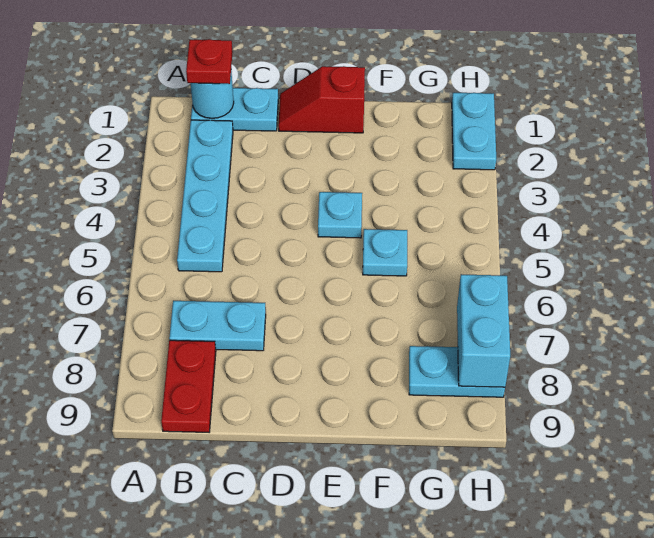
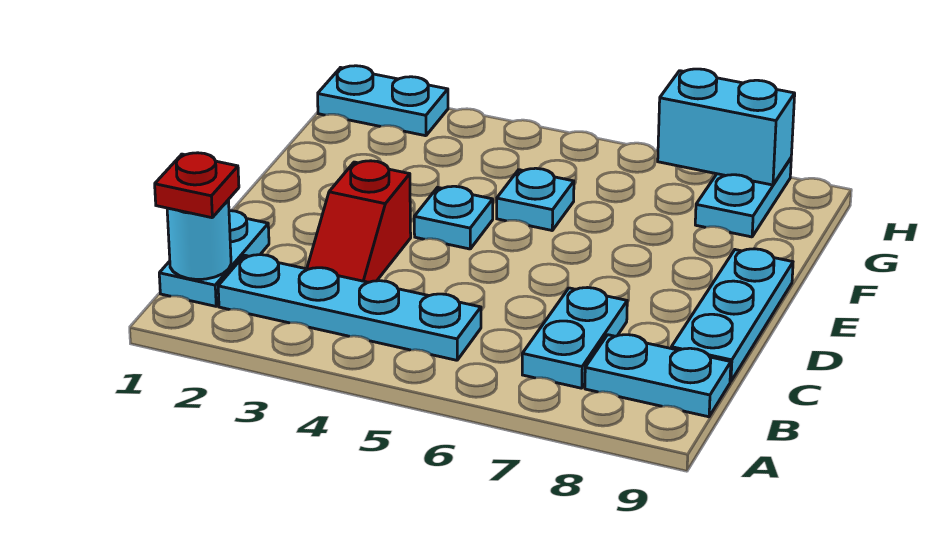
red plate B8:B9 level 1 -> cyan plate B8:B9 level 1
none -> cyan plate C9:E9 level 1
red slope D1:E1 level 1 top E -> red slope C3:D3 level 1 top D

